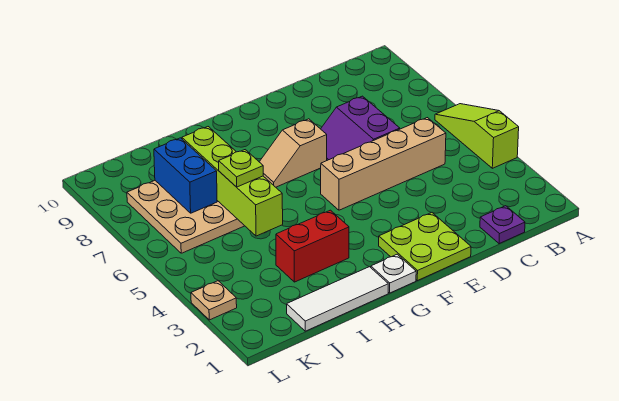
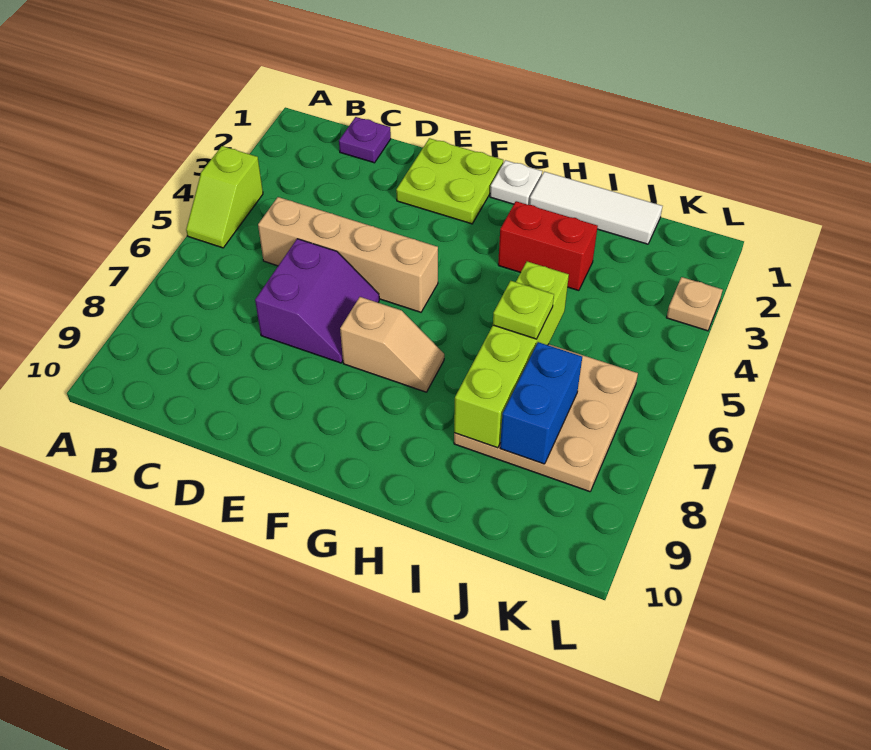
lime slope A4:A6 level 1 top 4 -> lime slope A4:A5 level 1 top 4

